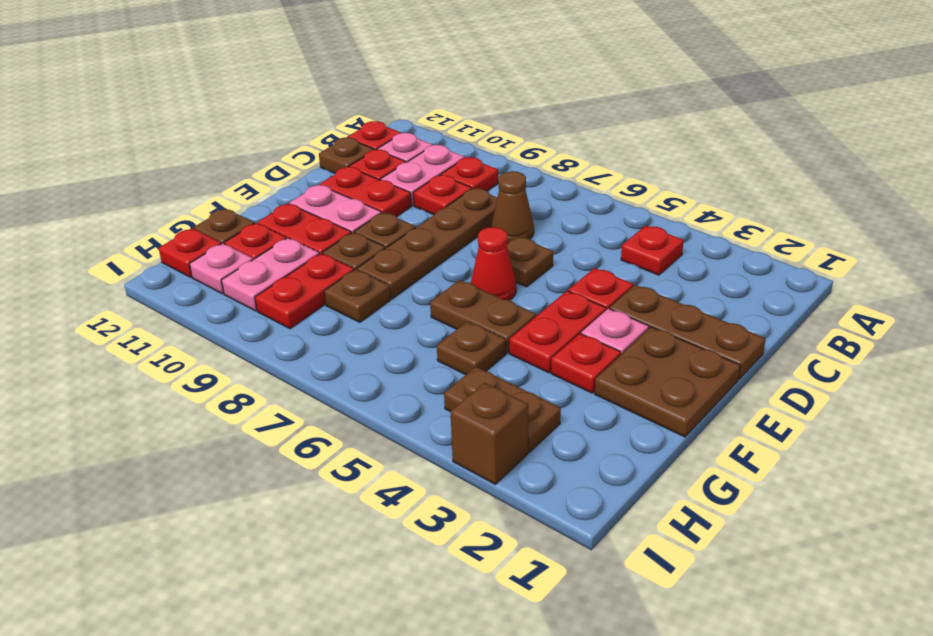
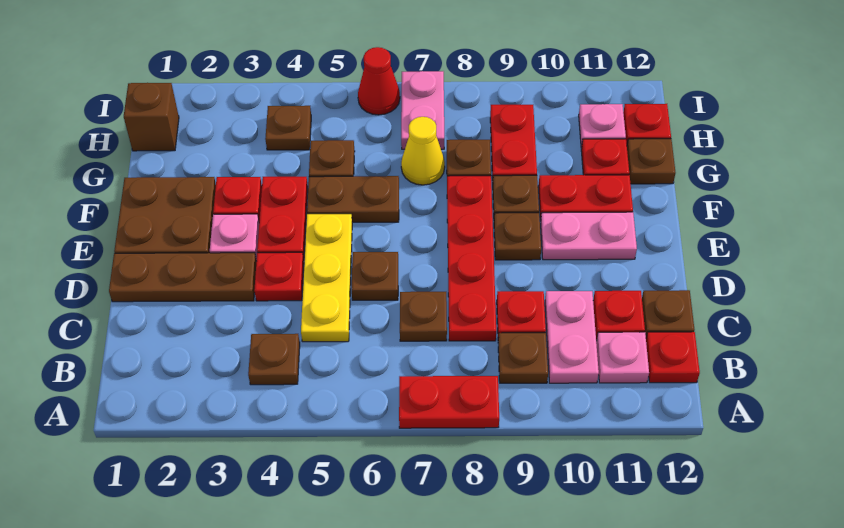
red plate B4 level 1 -> brown plate B4 level 1
red plate B9 level 1 -> brown plate B9 level 1
none -> yellow plate C5:E5 level 1
brown cone C7 level 1 -> brown plate C7 level 1
brown plate C8:F8 level 1 -> red plate C8:F8 level 1
red plate D10:D11 level 1 -> red plate A7:A8 level 1
red cone E6 level 1 -> red cone I6 level 1
none -> yellow cone G7 level 1
pink plate G10:H10 level 1 -> pink plate H7:I7 level 1
brown plate H3:H4 level 1 -> brown plate H4 level 1
brown brick I3 level 1 -> brown brick H1 level 1

